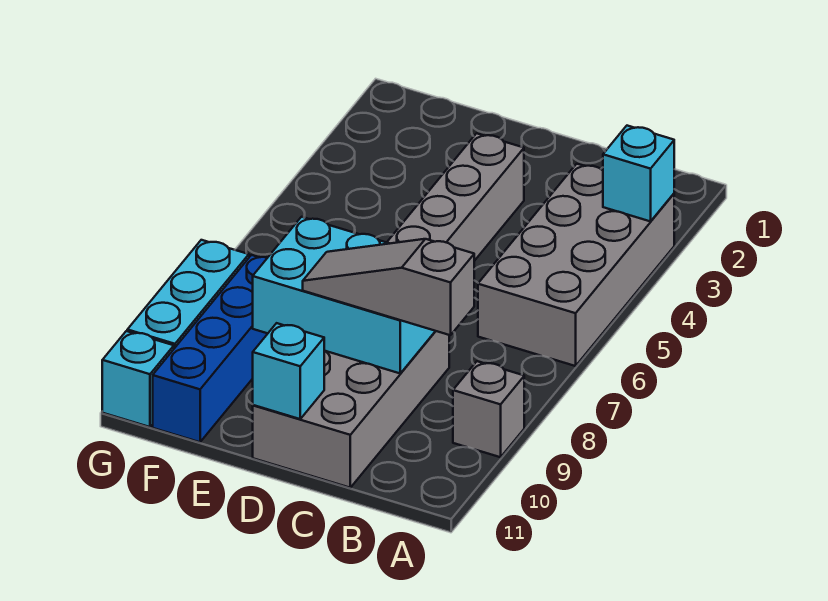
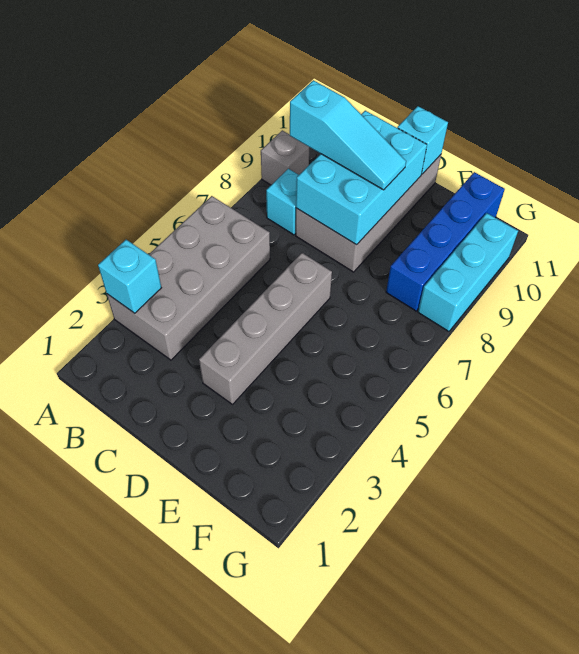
grey slope B9:D9 level 3 top B -> cyan slope B9:D9 level 3 top B
cyan brick C8:E9 level 2 -> cyan brick C8:D10 level 2
cyan brick G11 level 1 -> cyan brick B8 level 1

